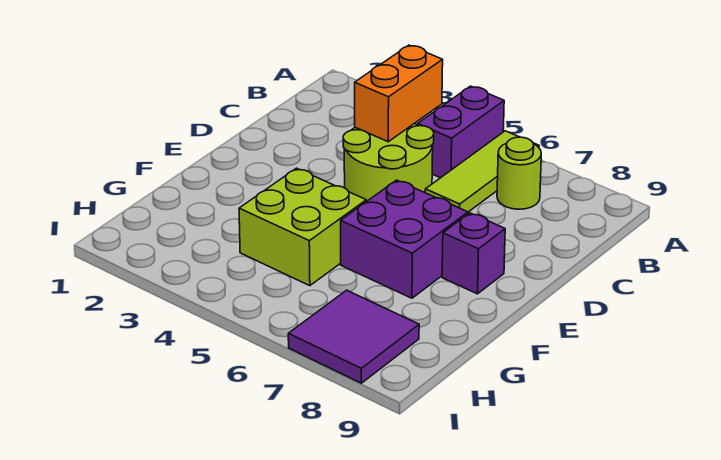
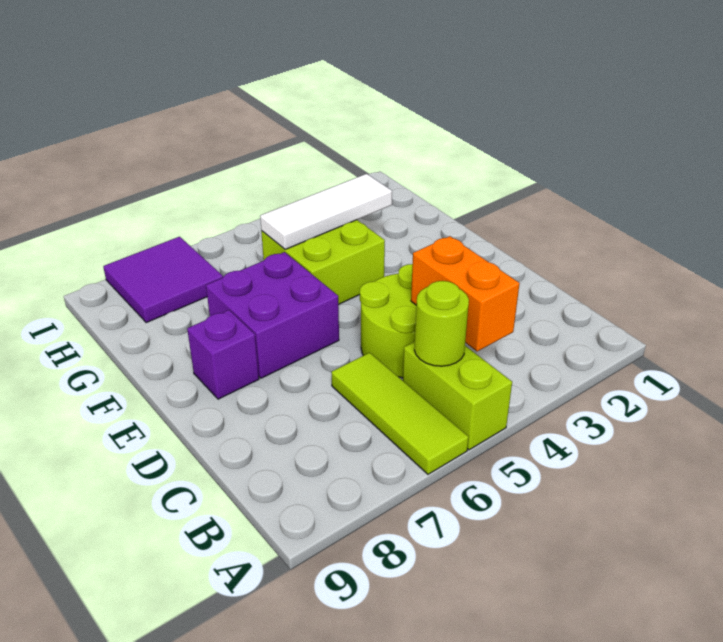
purple brick A5:B5 level 1 -> lime brick A5:B5 level 1
lime round brick B7 level 1 -> lime round brick B5 level 2
none -> white tile G3:G5 level 2

